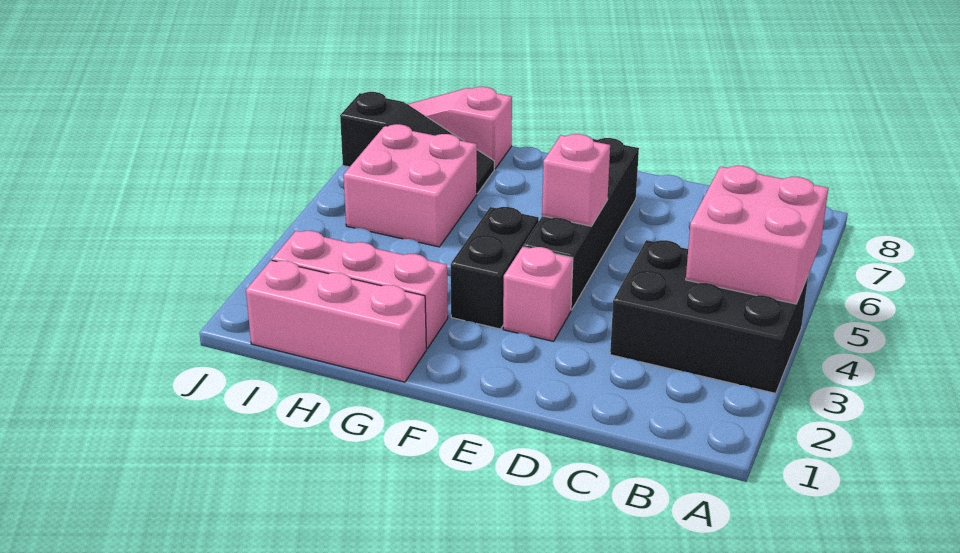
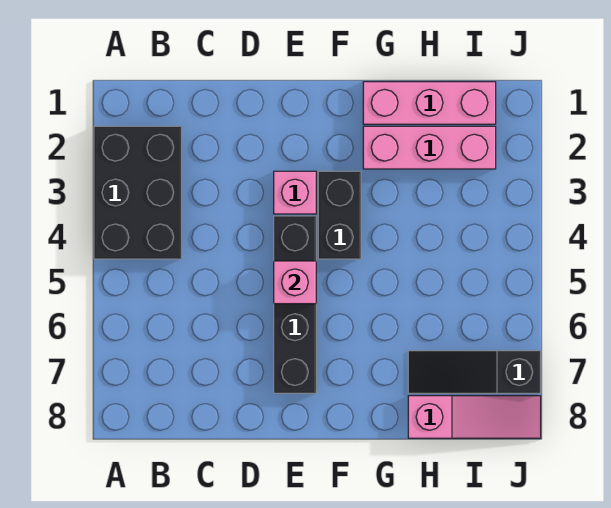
black brick A3:C4 level 1 -> black brick A2:B4 level 1
pink brick A4:B5 level 2 -> none
pink brick H5:I6 level 1 -> none

